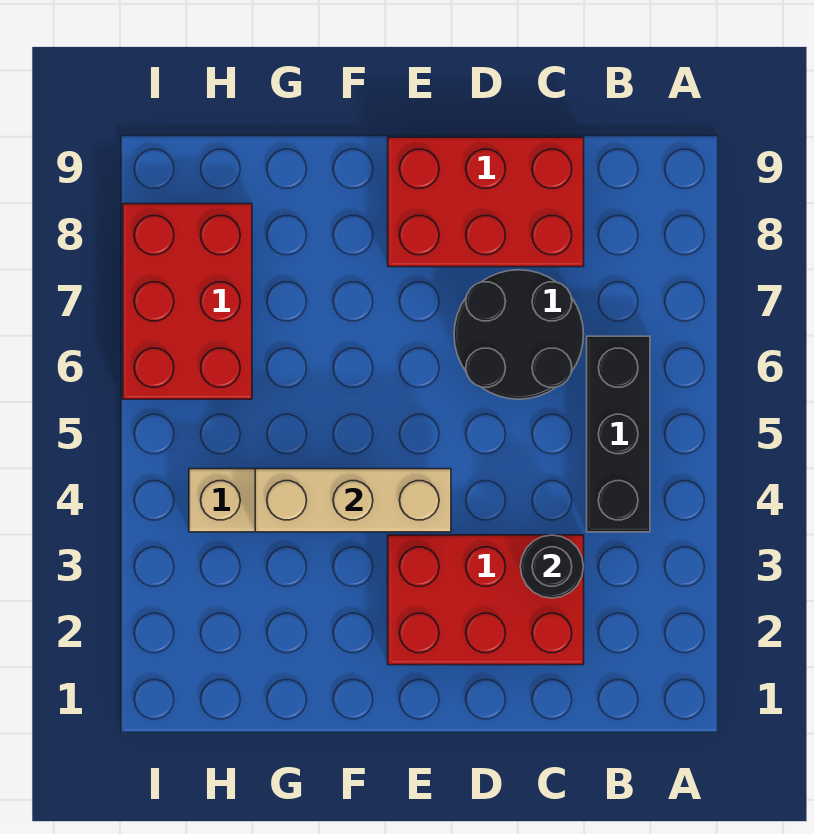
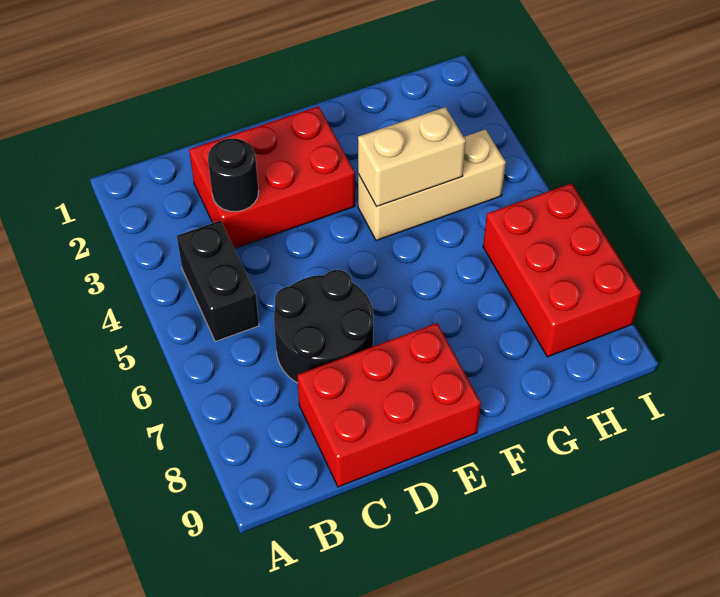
black brick B4:B6 level 1 -> black brick B4:B5 level 1
tan brick E4:G4 level 2 -> tan brick F4:G4 level 2

